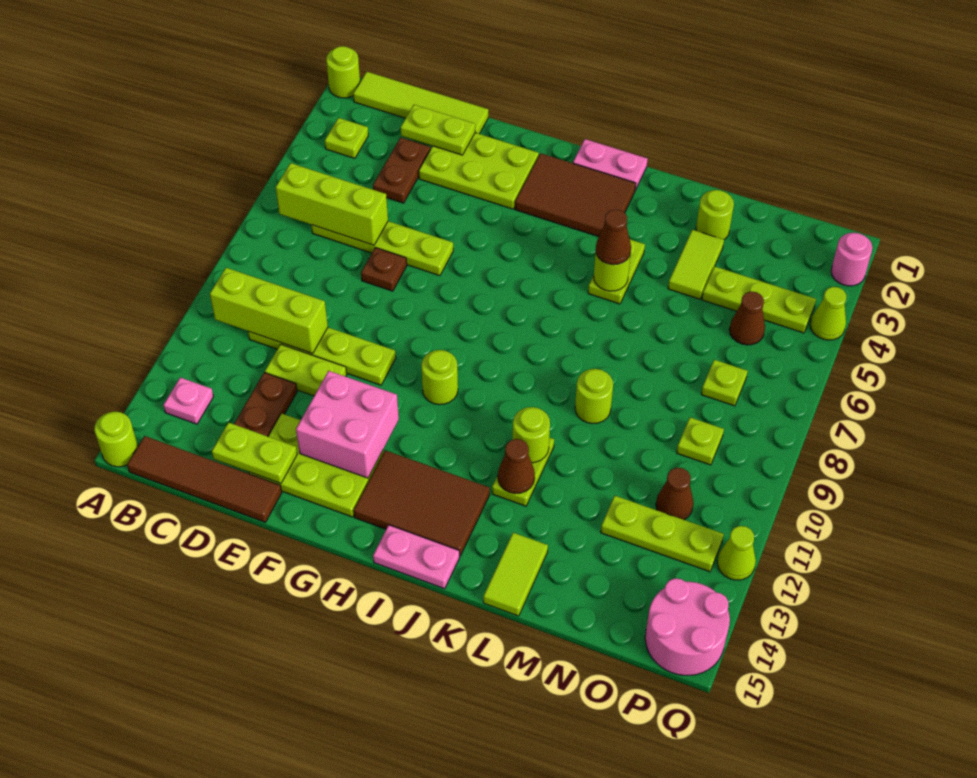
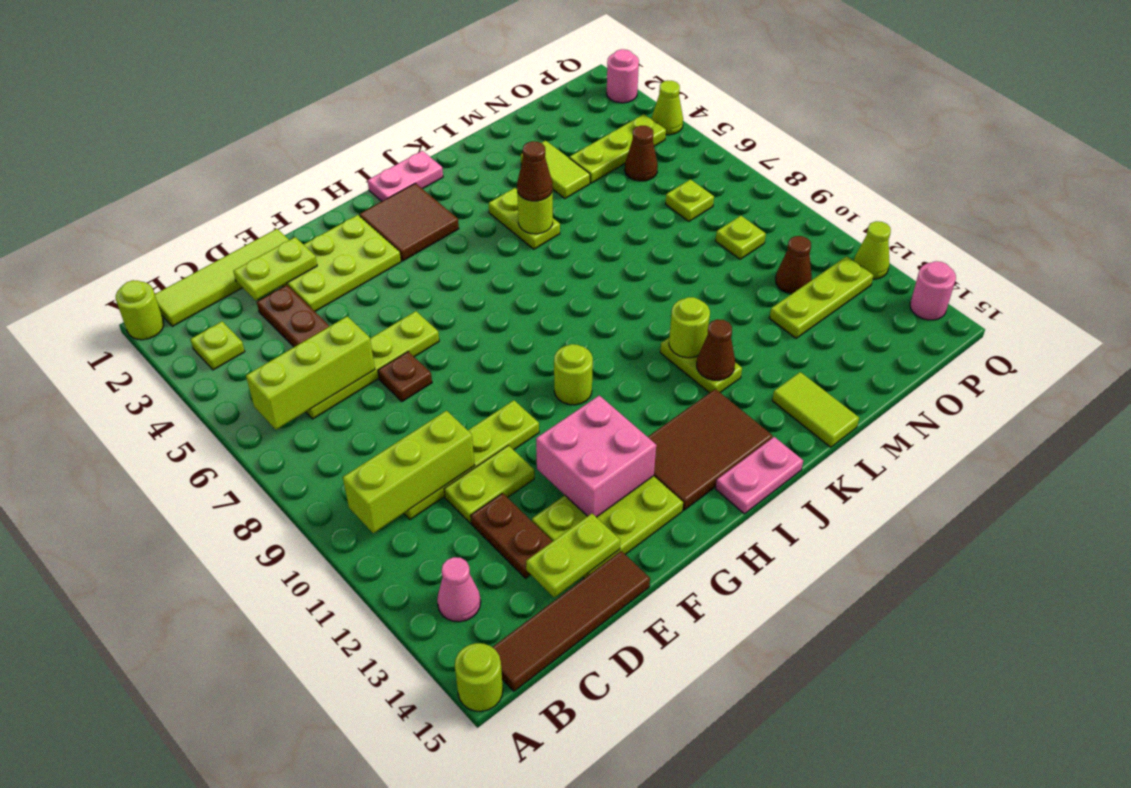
pink plate B13 level 1 -> pink cone B13 level 1
brown tile H2:J3 level 1 -> brown tile H2:I3 level 1
lime round brick L9 level 1 -> none
lime round brick M2 level 1 -> none
pink round brick P14:Q15 level 1 -> pink round brick Q14 level 1

